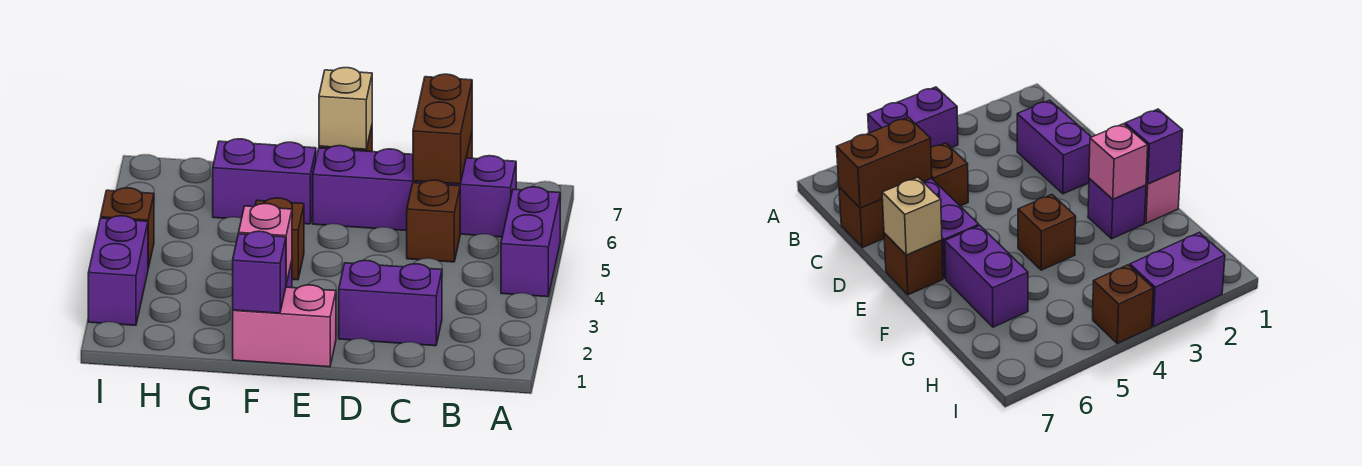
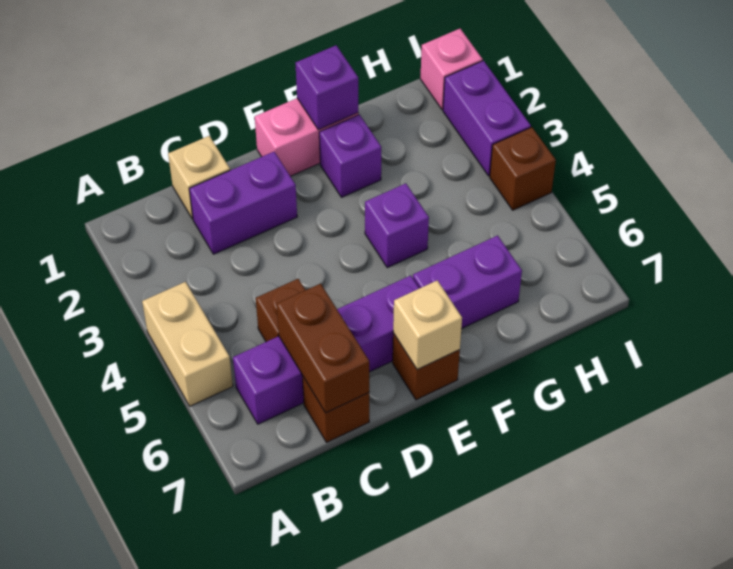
purple brick A4:A5 level 1 -> tan brick A4:A5 level 1
none -> tan brick C1 level 1
pink brick F2 level 2 -> pink brick I1 level 1
brown brick F4 level 1 -> purple brick F4 level 1

